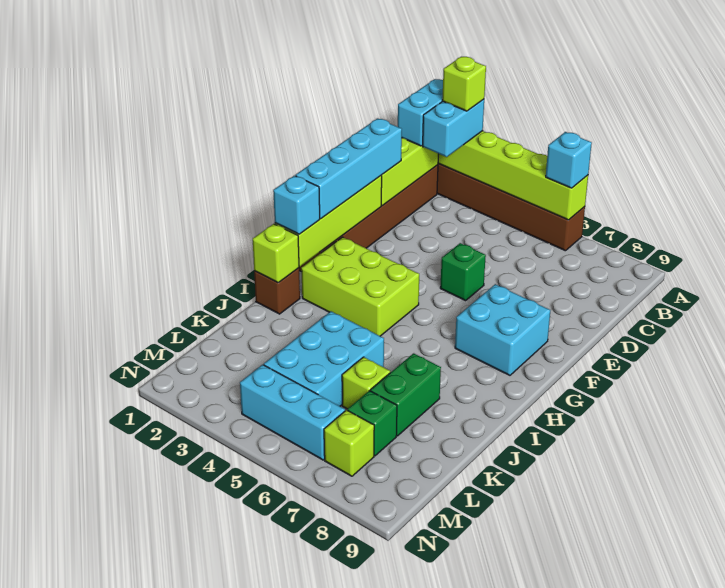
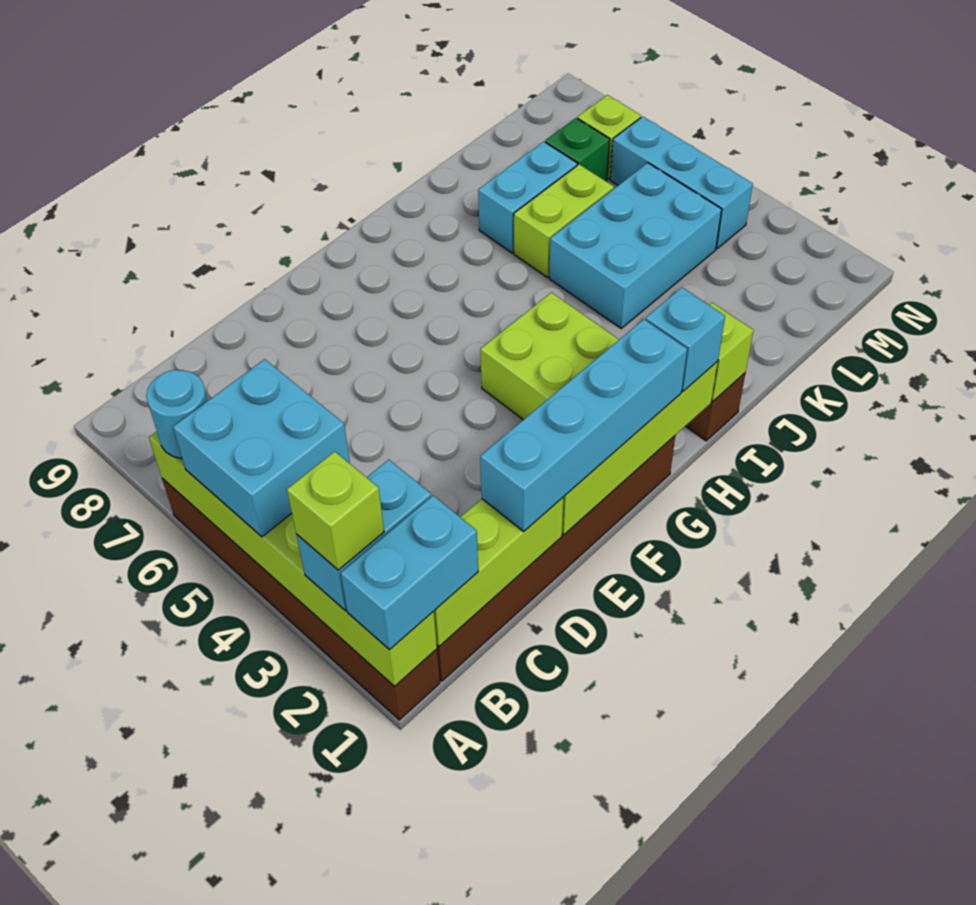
cyan brick A6 level 3 -> cyan round brick A6 level 3
green brick E5 level 1 -> none
cyan brick F7:G8 level 1 -> cyan brick A4:B5 level 3
green brick J7:K7 level 1 -> cyan brick J7:K7 level 1
lime brick K6 level 1 -> lime brick J6:K6 level 1

